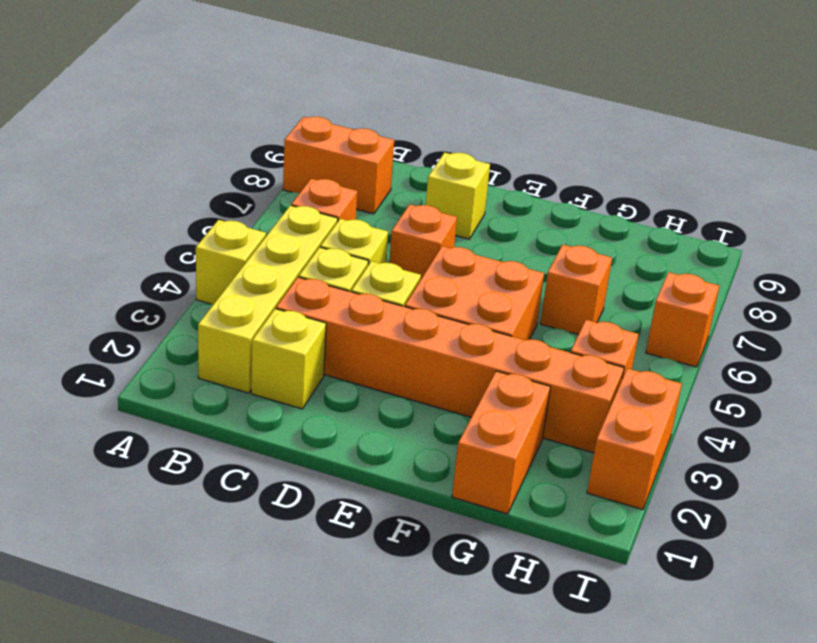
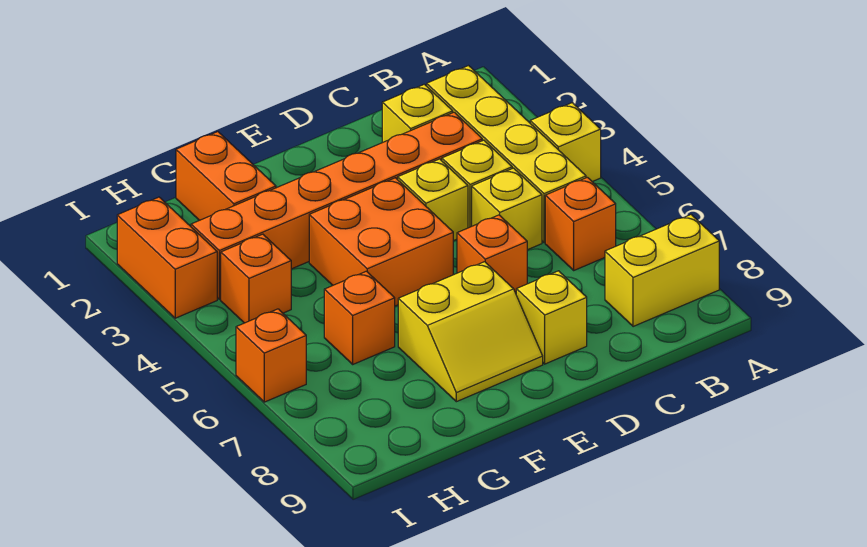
orange brick A8:B8 level 1 -> yellow brick A8:B8 level 1
none -> yellow slope E7:F8 level 1 top 7

